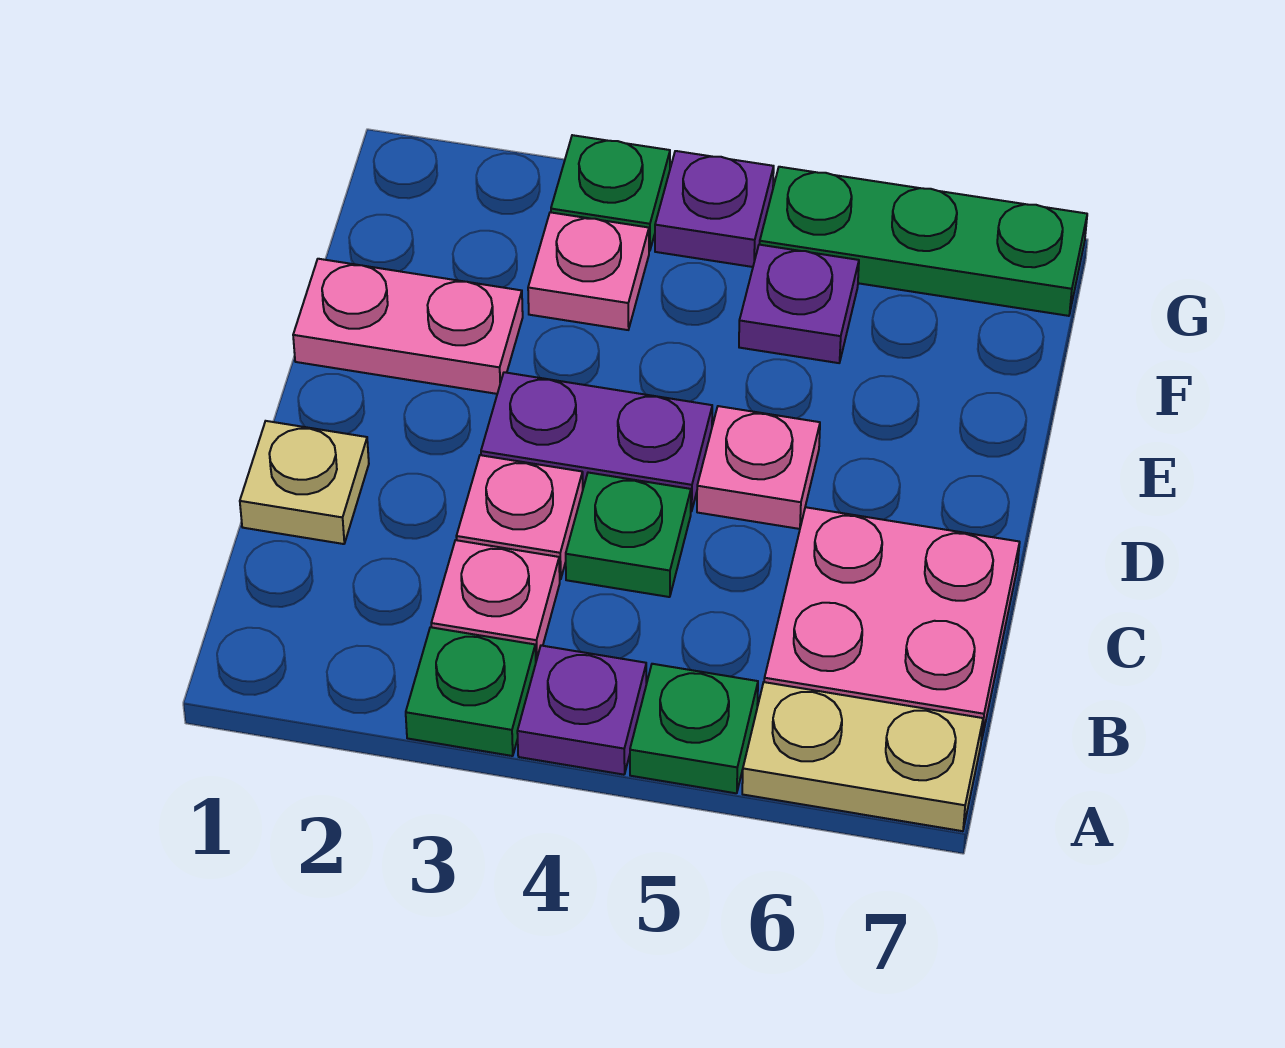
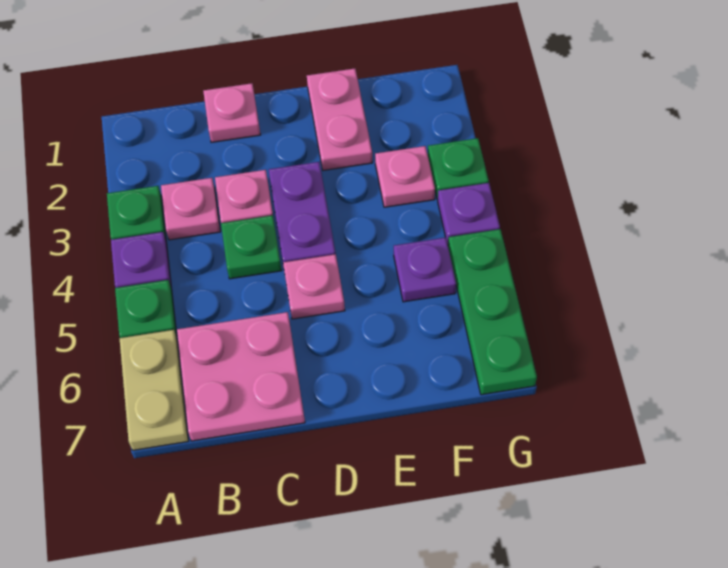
tan plate C1 level 1 -> pink plate C1 level 1

